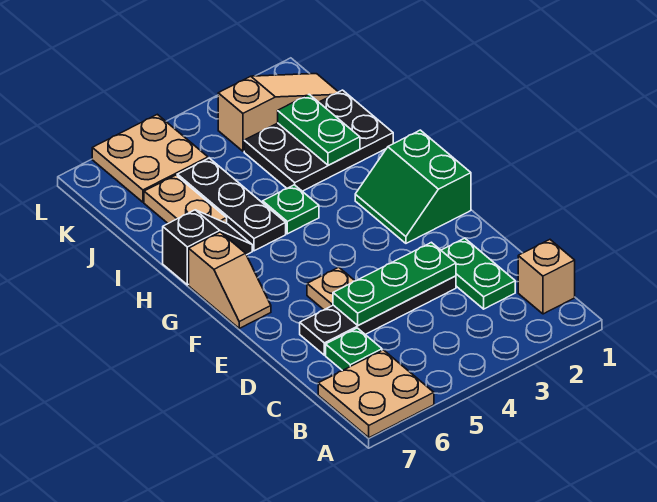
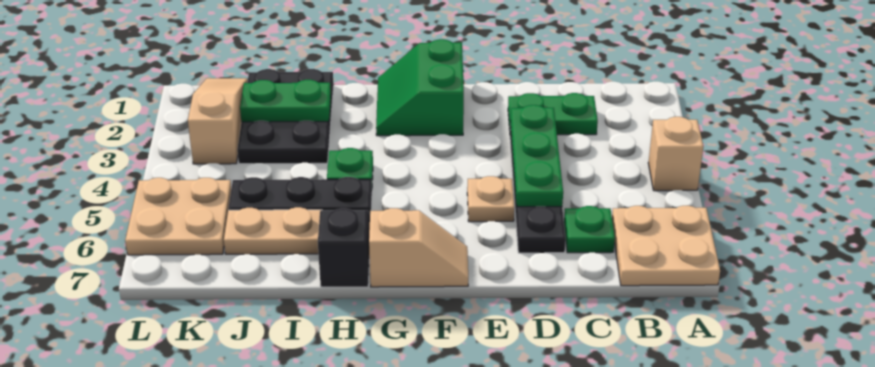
tan brick B1 level 1 -> tan brick A4 level 1
green slope F1:G2 level 1 top 1 -> green slope F1:G2 level 1 top F

